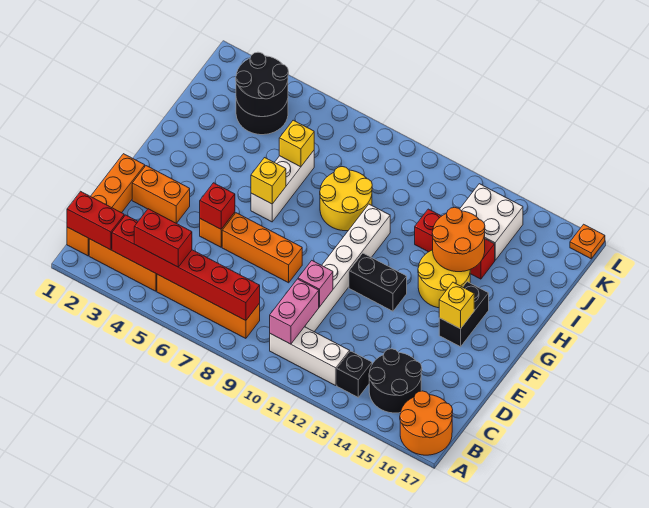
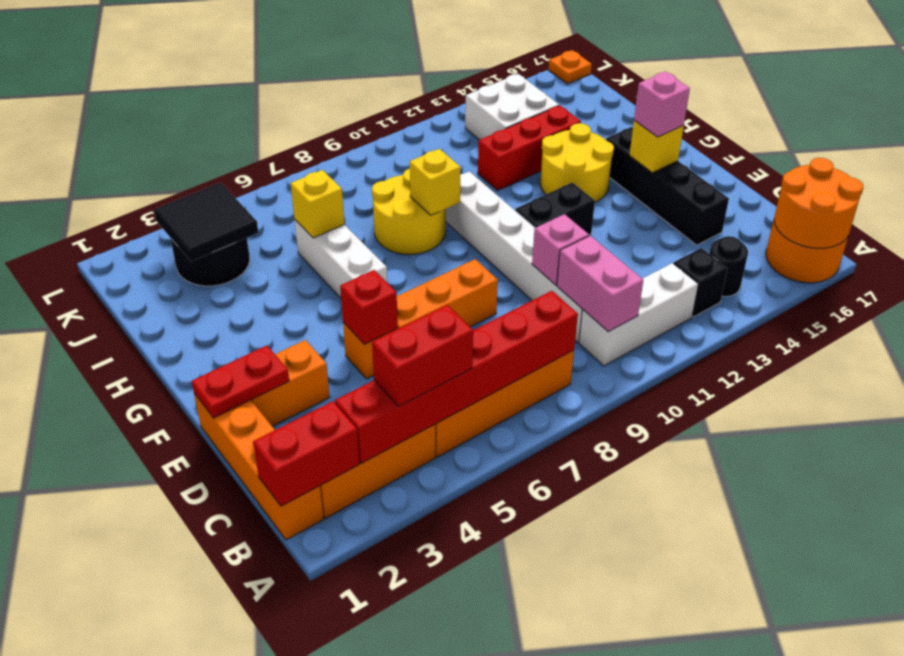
black round brick B14:C15 level 1 -> black round brick B14 level 1
none -> red plate E1:E2 level 2
black brick F15:G15 level 1 -> black brick D15:G15 level 1
none -> pink brick F15 level 3
yellow brick G6 level 2 -> yellow brick H9 level 2
orange round brick H13:I14 level 2 -> orange round brick A16:B17 level 2
black round brick J3:K4 level 2 -> black tile J3:K4 level 2

